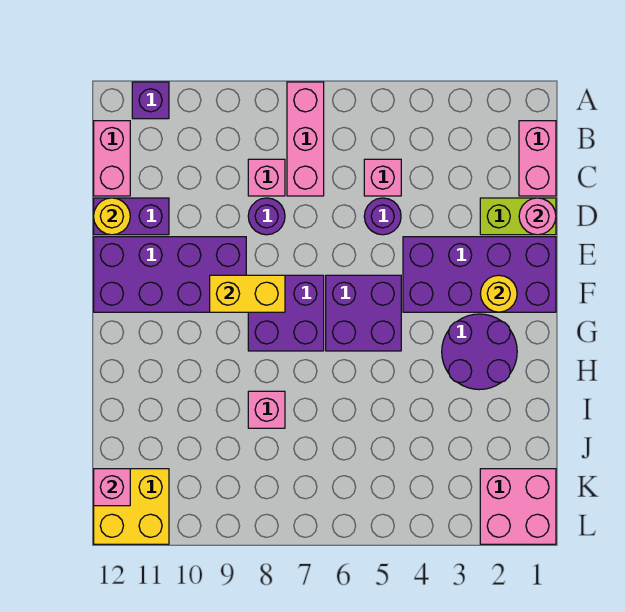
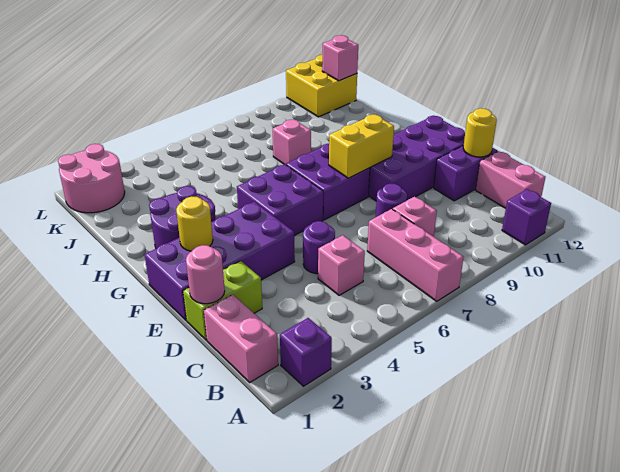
none -> purple brick A2 level 1
pink brick K1:L2 level 1 -> pink round brick K1:L2 level 1

